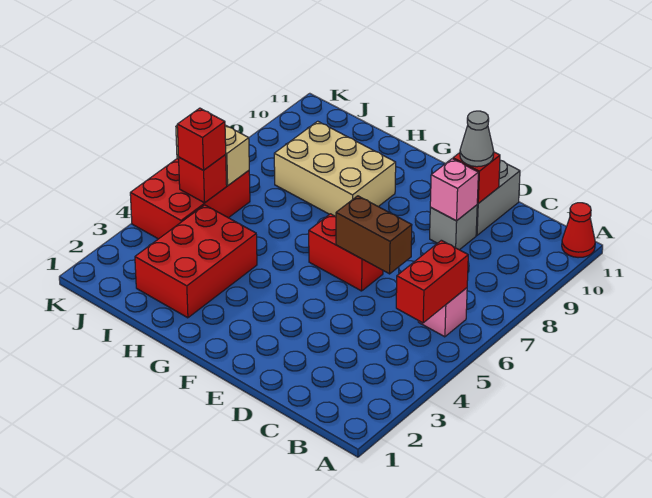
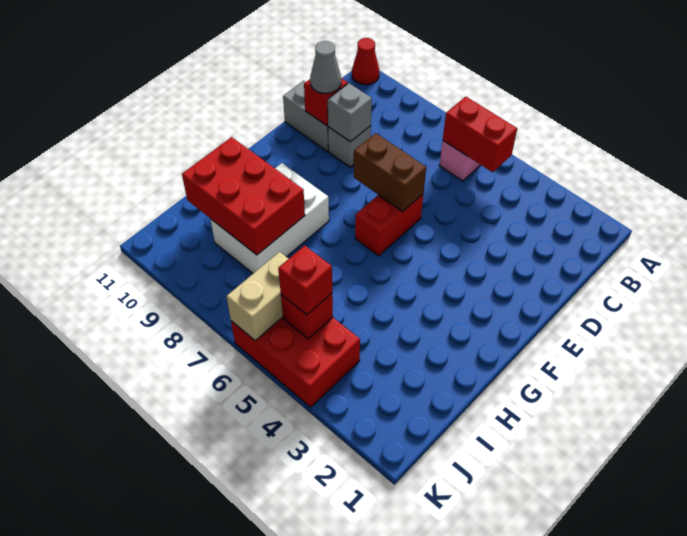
brown brick D6:E6 level 2 -> brown brick E6:E7 level 2
pink brick D9 level 2 -> grey brick D9 level 2
tan brick G8:I9 level 1 -> white brick G8:I9 level 1
red brick H2:I4 level 1 -> red brick H8:I10 level 2

